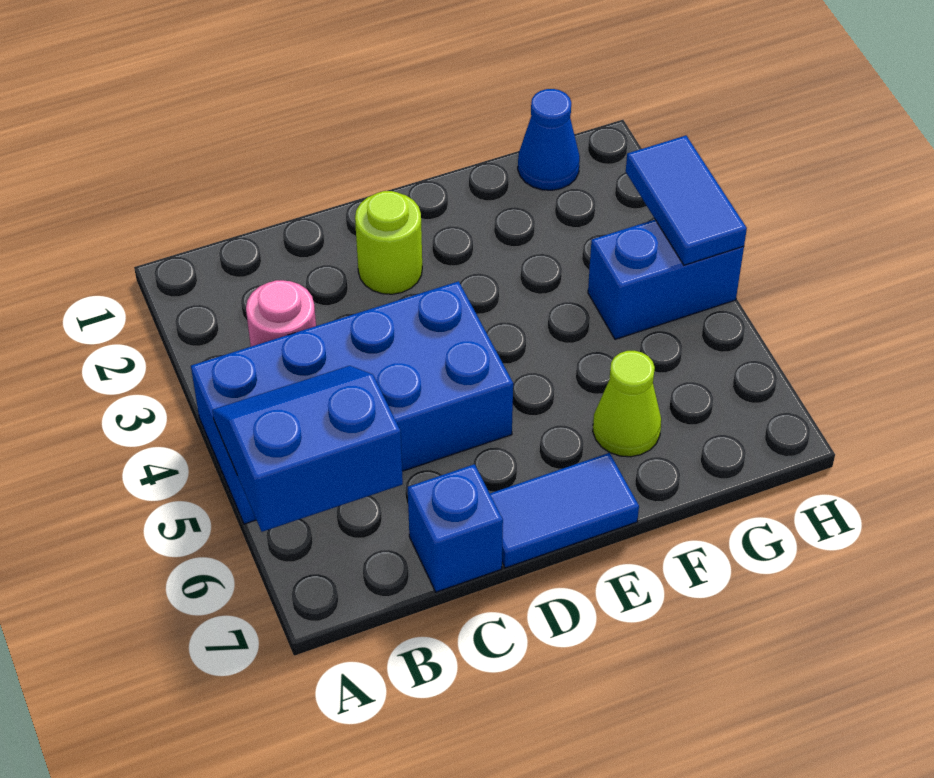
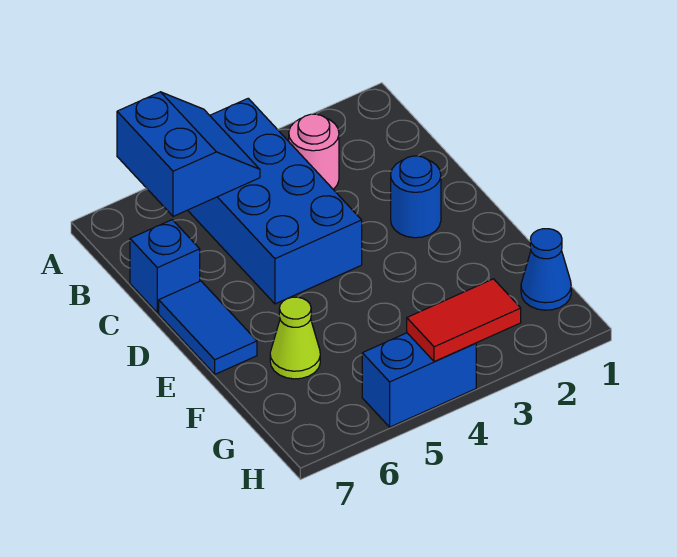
lime round brick D2 level 1 -> blue round brick D2 level 1
blue brick G4:H4 level 1 -> blue brick H4:H5 level 1
blue tile H3:H4 level 2 -> red tile H3:H4 level 2

